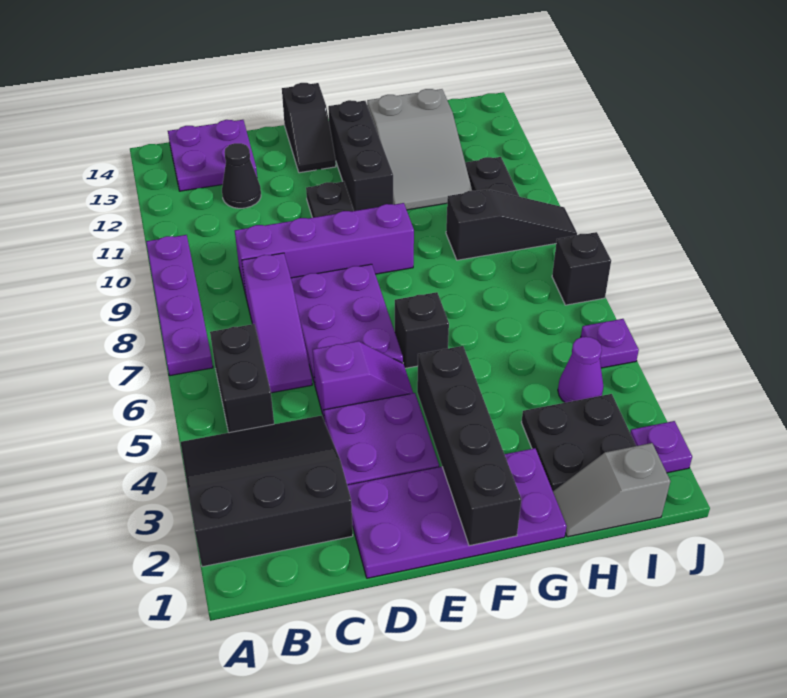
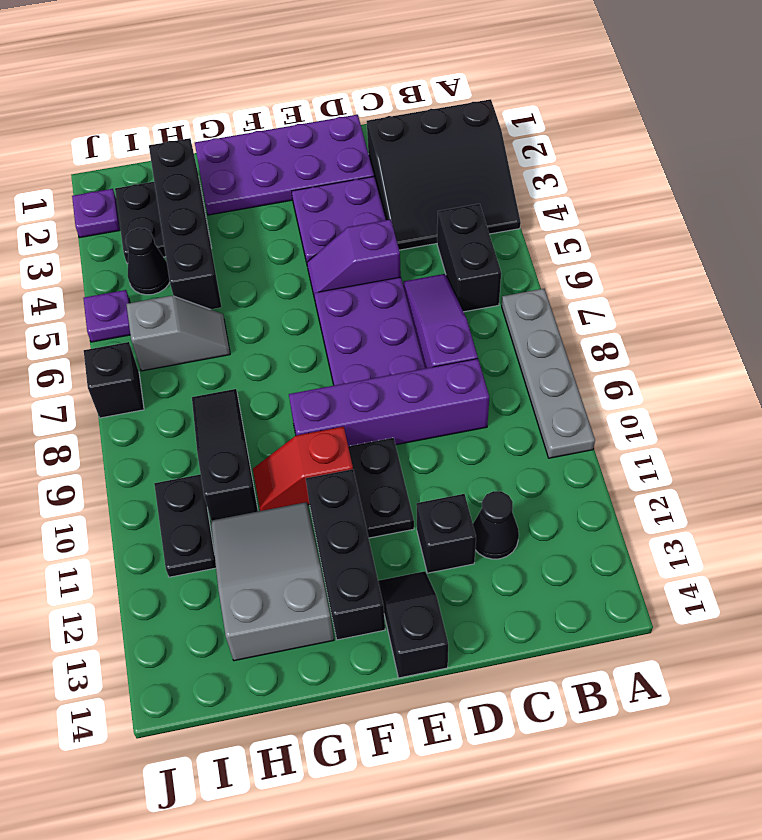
purple plate A7:A10 level 1 -> grey plate A7:A10 level 1
purple plate B13:C14 level 1 -> none
black brick F1:F4 level 2 -> black brick H2:H5 level 2
black brick F6 level 1 -> black brick D12 level 1
none -> red slope F10:G10 level 1 top F
grey slope H1:I1 level 1 top I -> grey slope H6:I6 level 1 top I
black slope H9:J9 level 1 top H -> black slope H8:H10 level 1 top 10
purple cone I4 level 1 -> black cone I4 level 1

